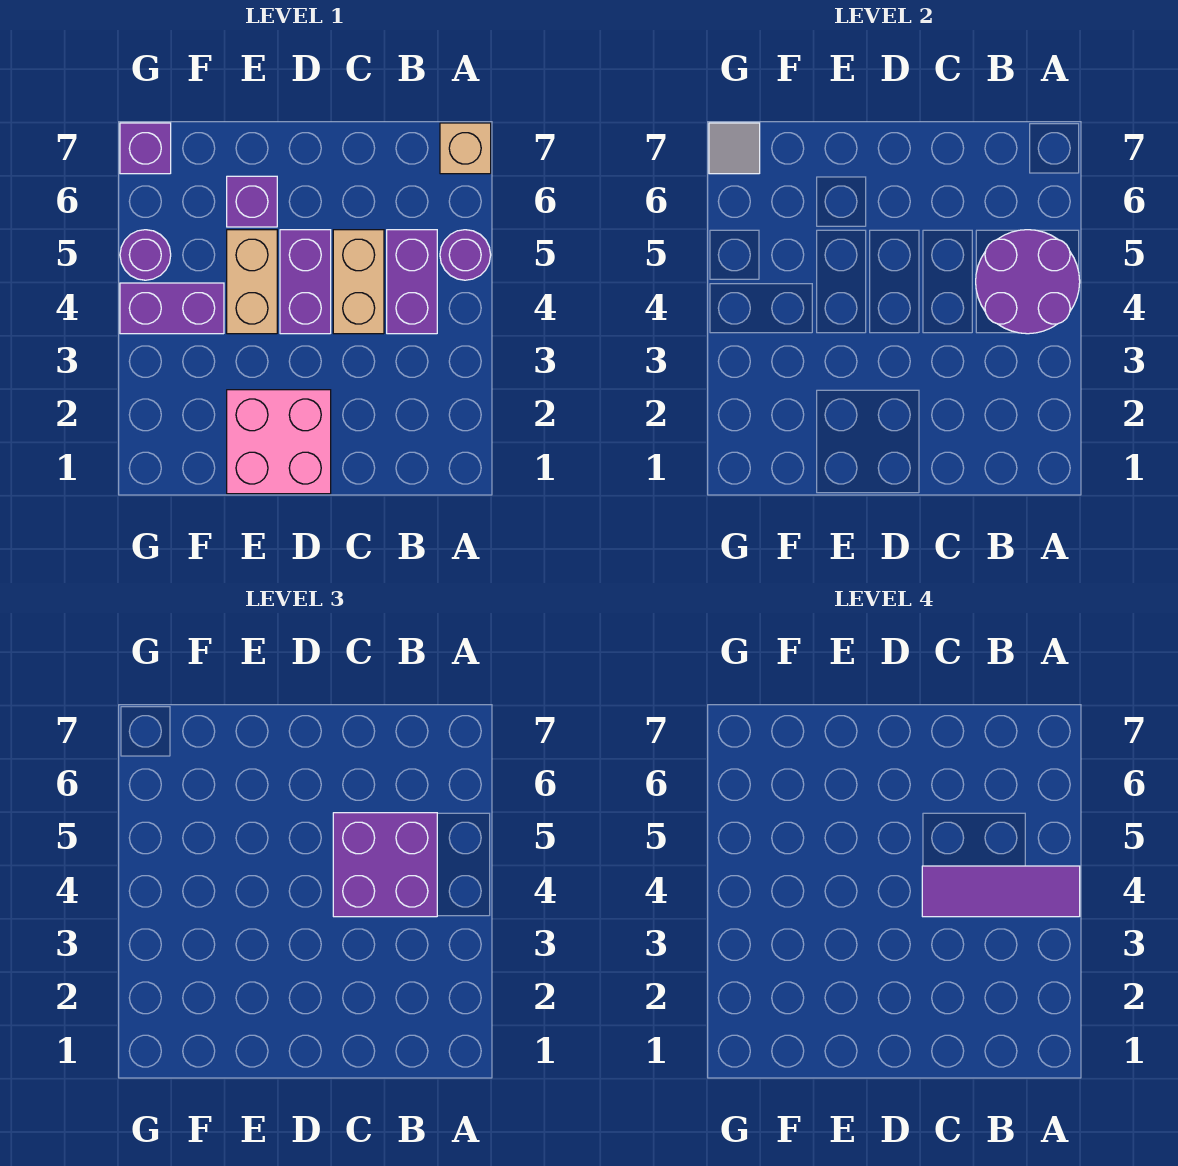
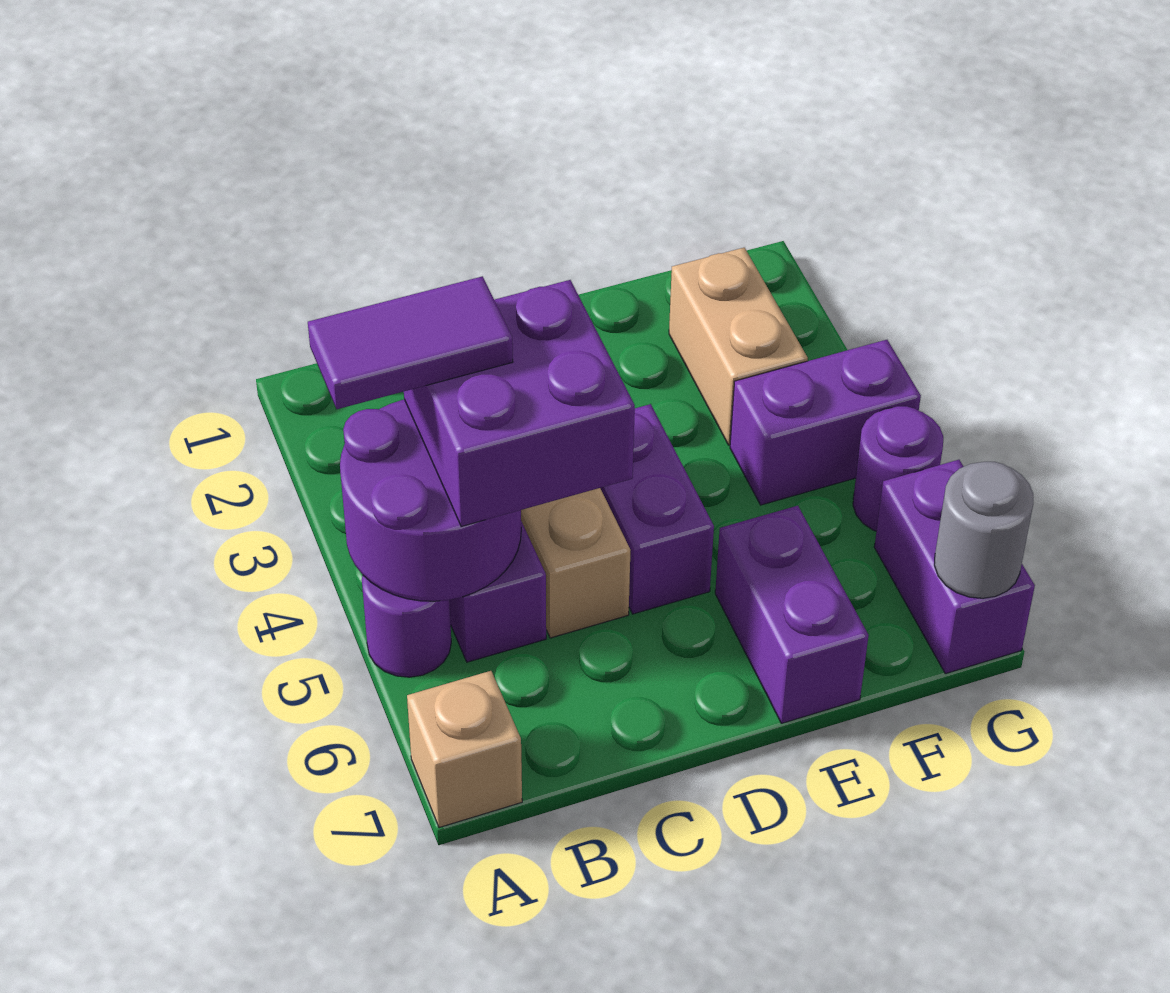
purple tile A4:C4 level 4 -> purple tile A4:B4 level 4
pink brick D1:E2 level 1 -> none
tan brick E4:E5 level 1 -> tan brick F2:F3 level 1
purple brick E6 level 1 -> purple brick E6:E7 level 1
purple brick G7 level 1 -> purple brick G6:G7 level 1
grey tile G7 level 2 -> grey round brick G7 level 2

